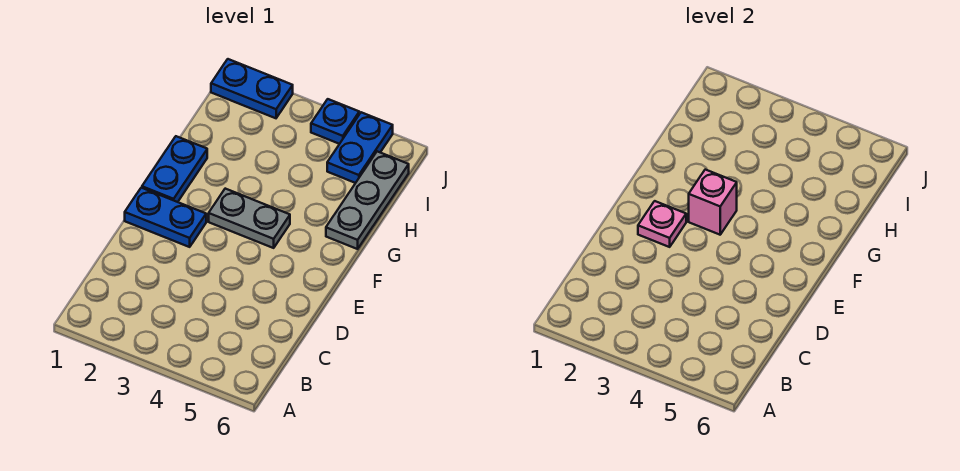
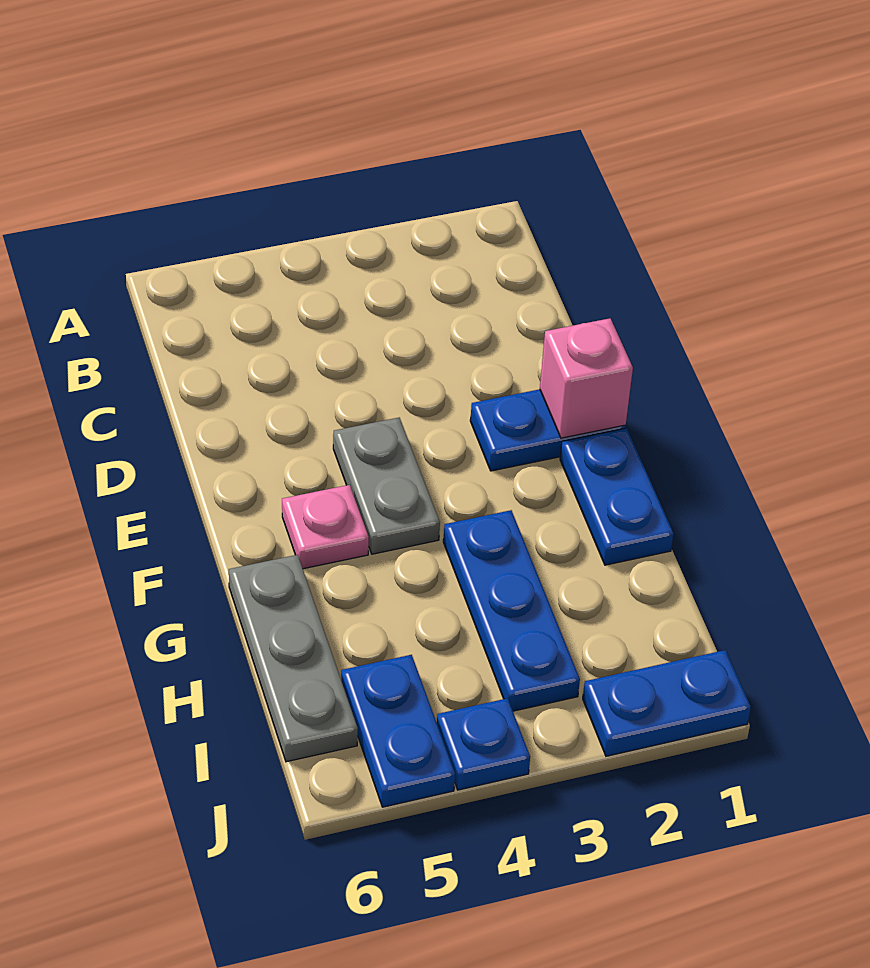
pink plate E2 level 2 -> pink plate F5 level 1
grey plate F3:F4 level 1 -> grey plate E4:F4 level 1
pink brick F3 level 2 -> pink brick E1 level 2
none -> blue plate G3:I3 level 1

